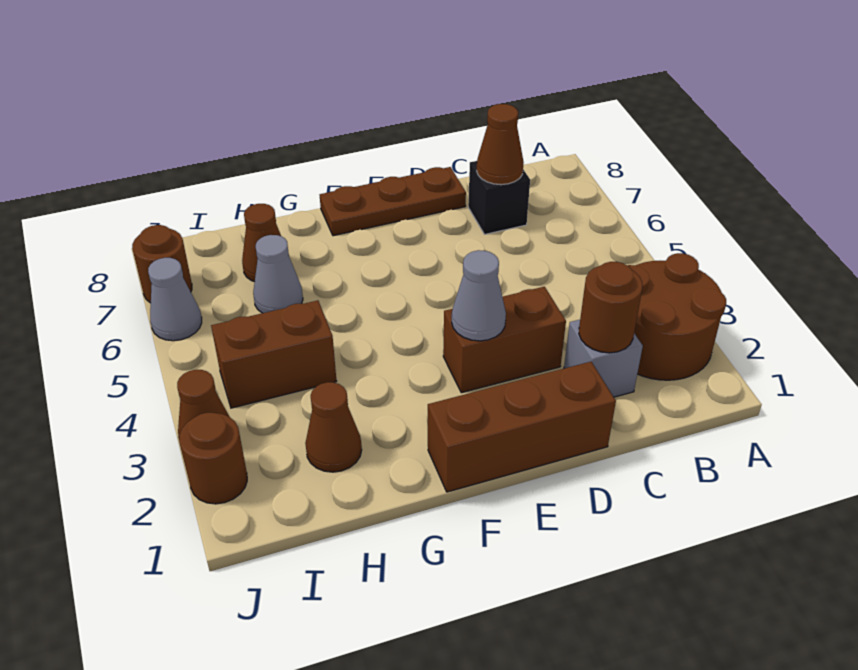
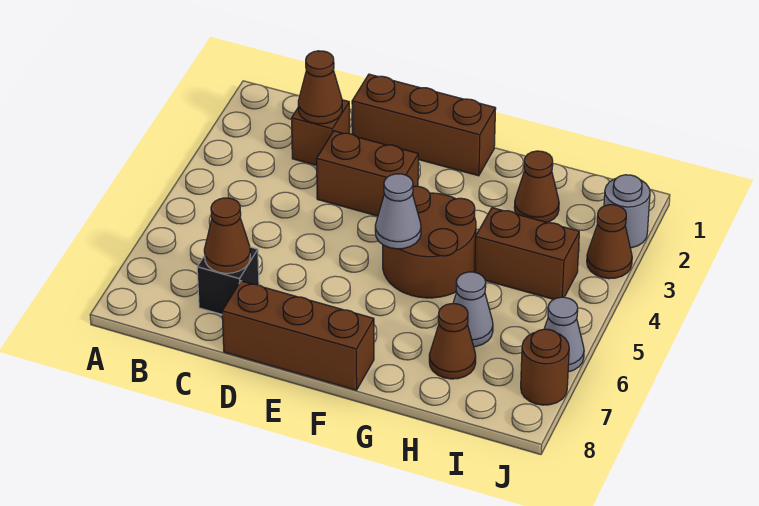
brown round brick A2:B3 level 1 -> brown round brick F4:G5 level 1
grey brick C2 level 1 -> brown brick C2 level 1
brown round brick C2 level 2 -> brown cone C2 level 2
brown plate D8:F8 level 1 -> brown brick D8:F8 level 1
grey cone E3 level 2 -> grey cone F5 level 2
brown round brick J2 level 1 -> grey round brick J2 level 1

